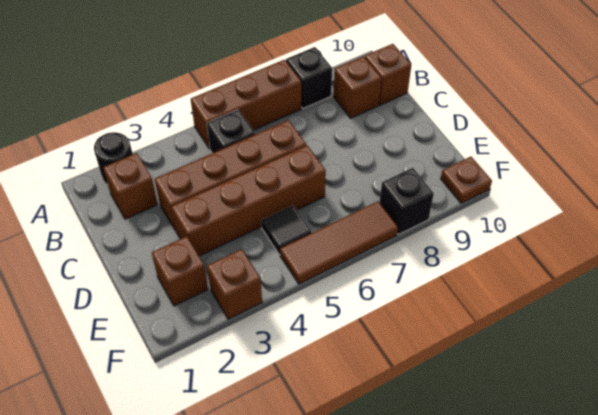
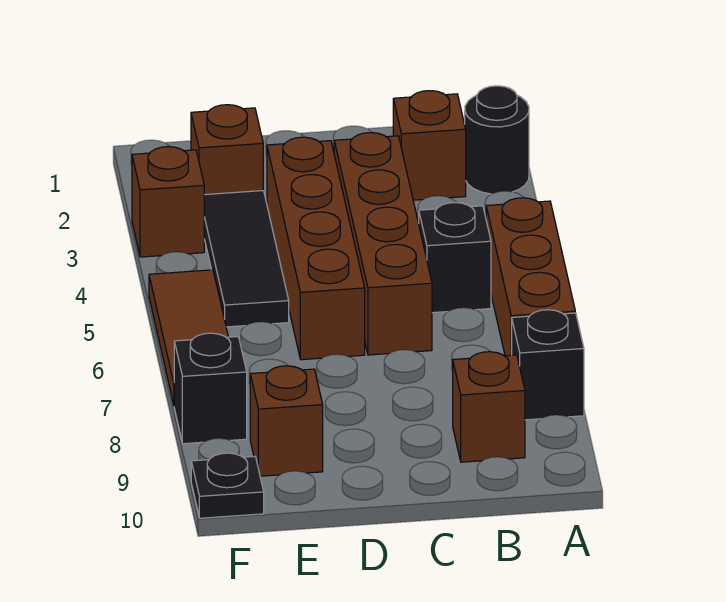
brown brick B10 level 1 -> brown brick E9 level 1
black tile E5 level 1 -> black tile E3:E5 level 1
brown plate F10 level 1 -> black plate F10 level 1

